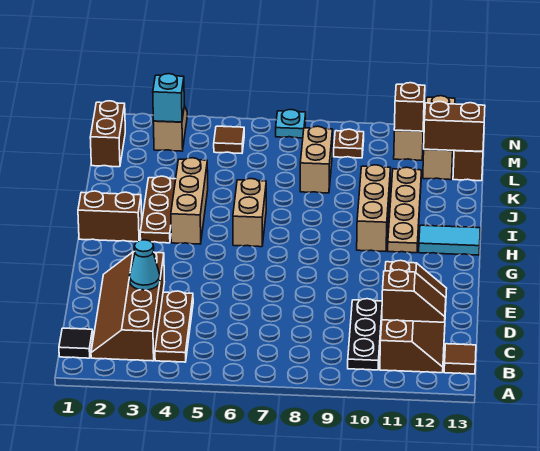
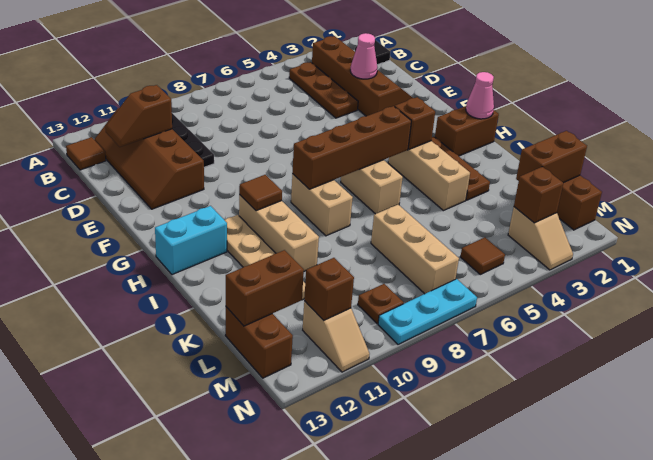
cyan cone D3 level 2 -> pink cone D3 level 2
none -> pink cone H1 level 2
none -> brown brick H4 level 2
none -> brown brick H5:H8 level 2
none -> brown tile H10 level 2
cyan tile H12:H13 level 1 -> cyan brick H12:H13 level 1
tan brick K8:L8 level 1 -> tan brick H8:I8 level 1
none -> brown brick L1:L2 level 2
tan brick L12:N12 level 1 -> tan brick K7:M7 level 1
cyan brick M3 level 2 -> brown brick M3 level 2
cyan plate N7 level 1 -> cyan plate N7:N9 level 1

